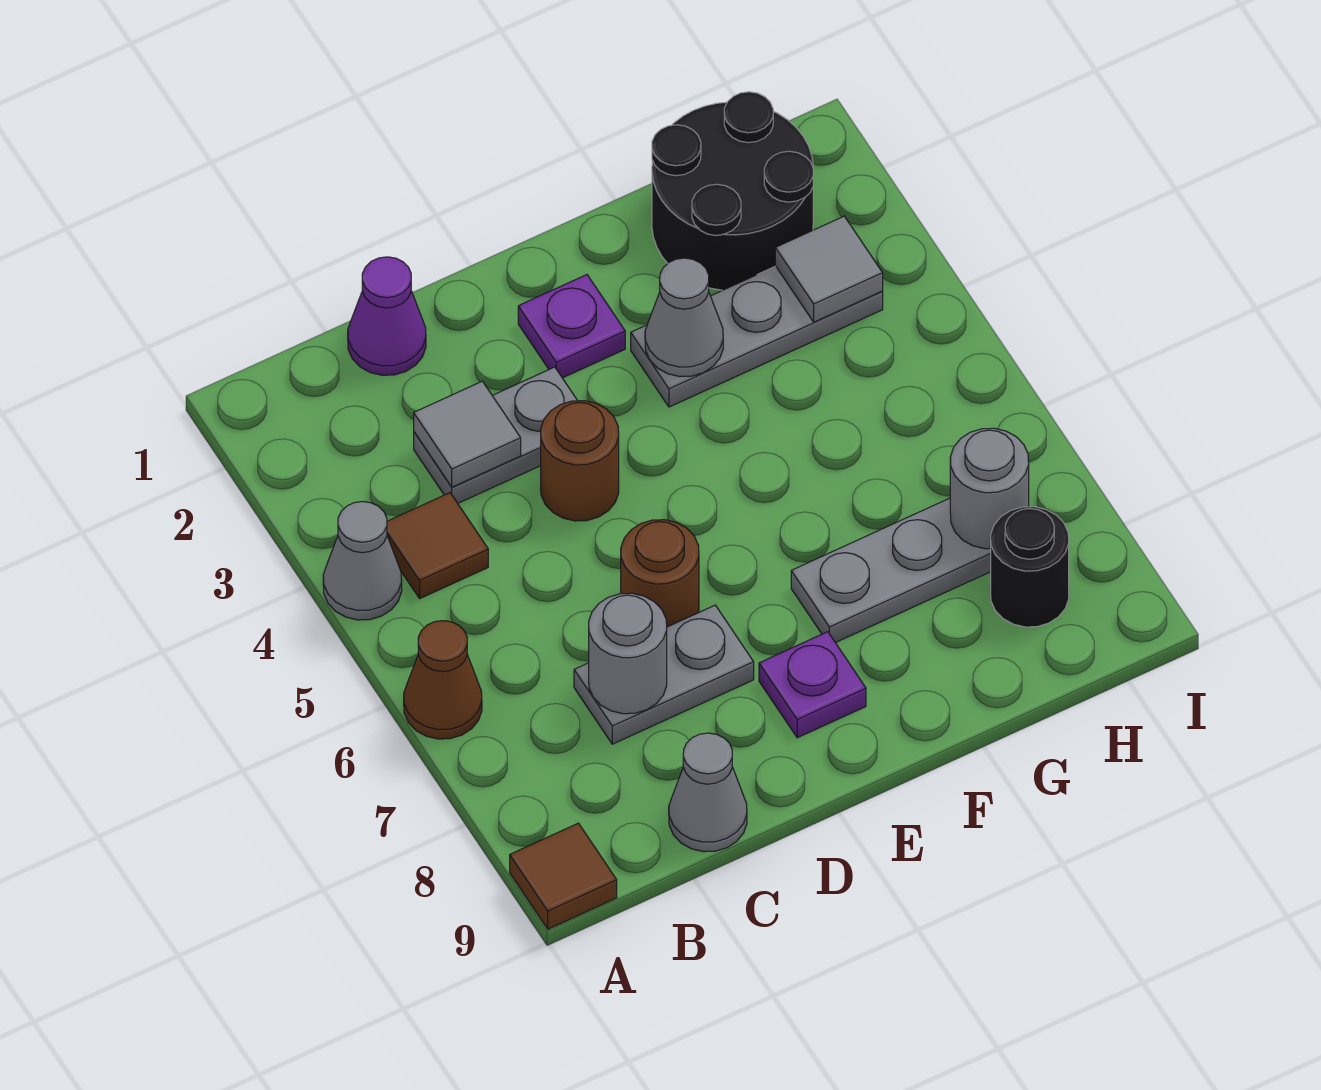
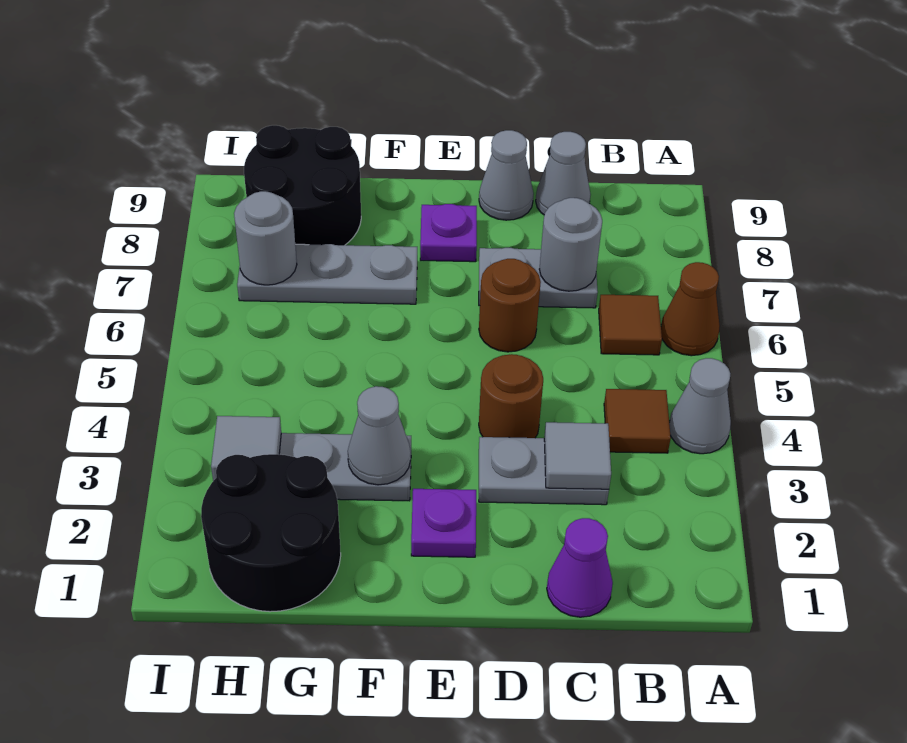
brown tile A9 level 1 -> brown tile B6 level 1
none -> grey cone D9 level 1
black round brick H8 level 1 -> black round brick G8:H9 level 1

